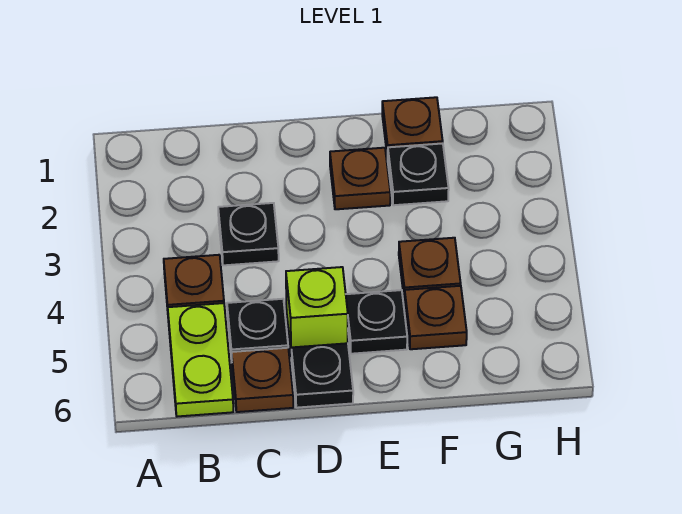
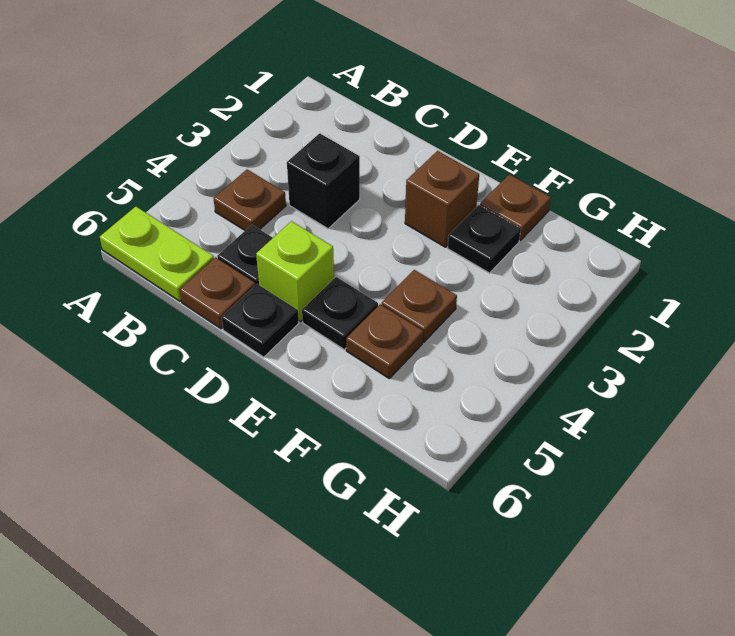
lime plate B5:B6 level 1 -> lime plate A6:B6 level 1
black plate C3 level 1 -> black brick C3 level 1
brown plate E2 level 1 -> brown brick E2 level 1

